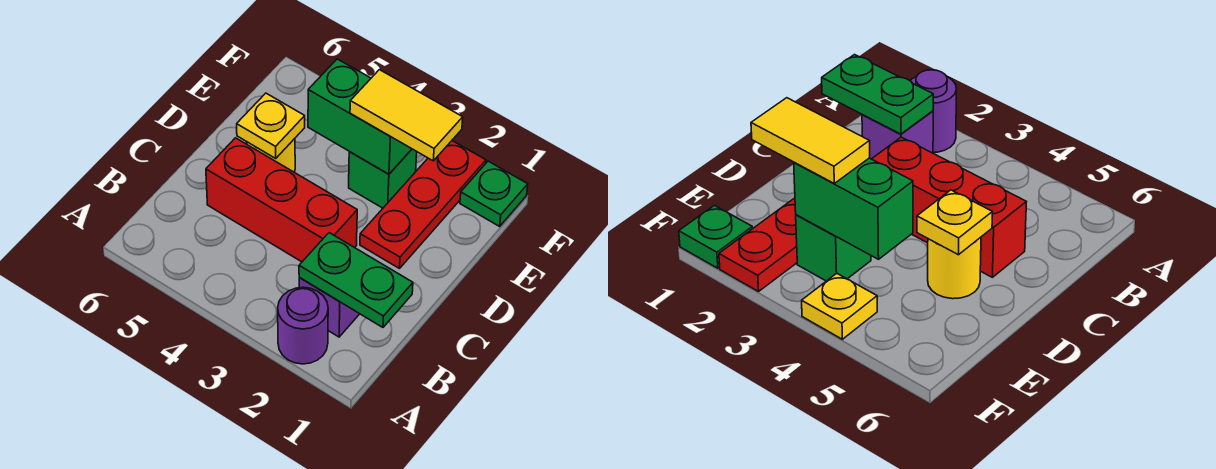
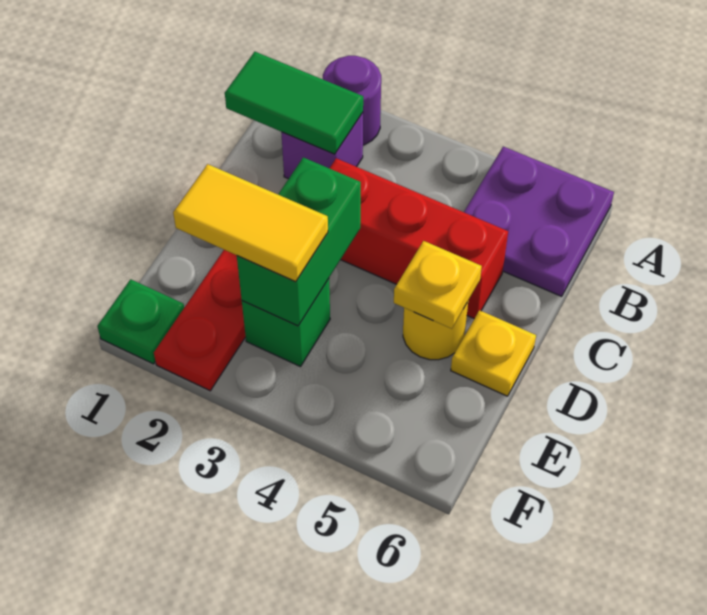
none -> purple plate A5:B6 level 1
green plate B1:B2 level 2 -> green tile B1:B2 level 2
green brick E3:E4 level 2 -> green brick D3:E3 level 2
yellow plate F4 level 1 -> yellow plate D6 level 1

